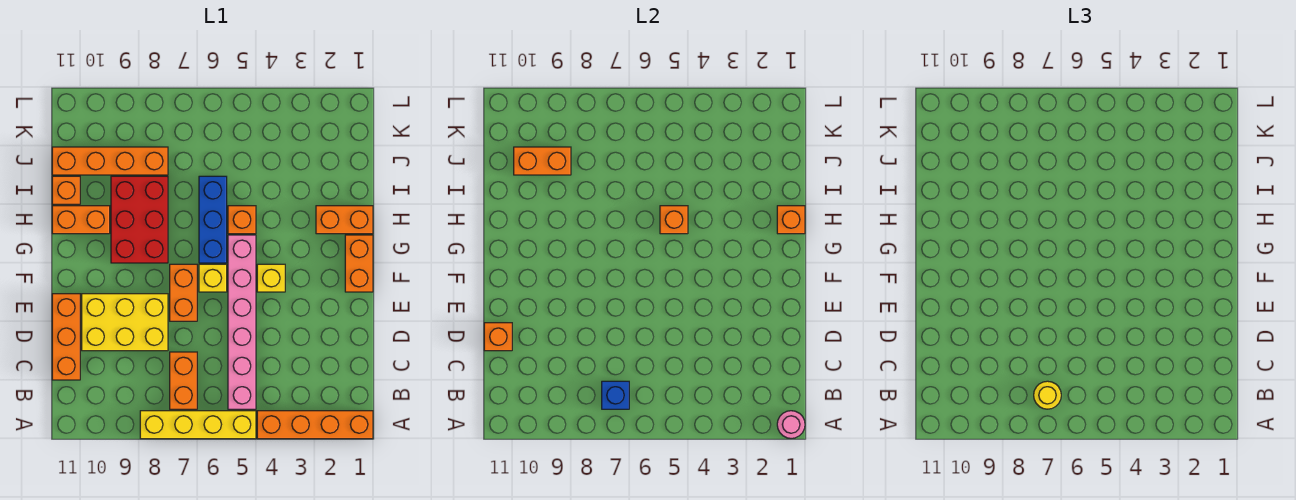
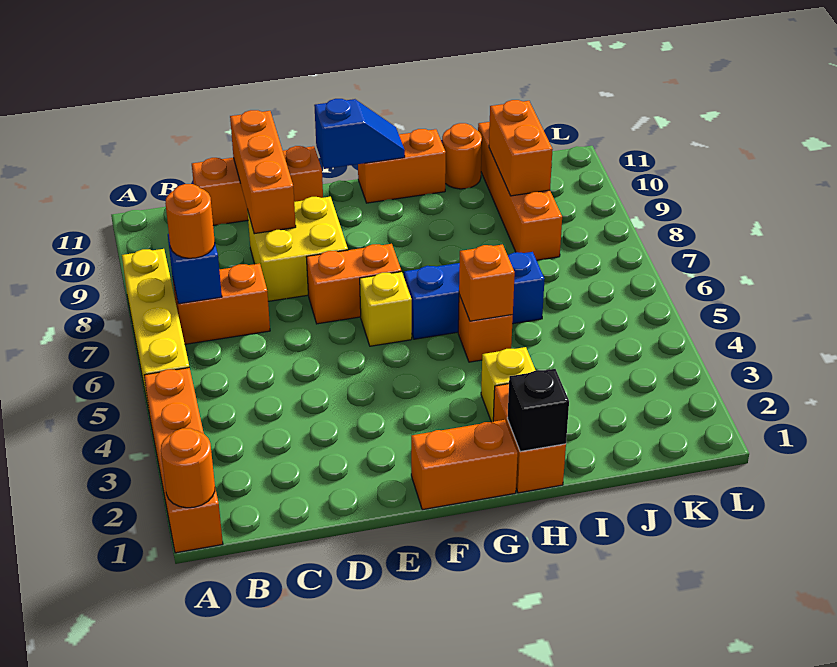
pink round brick A1 level 2 -> orange round brick A1 level 2
pink brick B5:G5 level 1 -> none
yellow round brick B7 level 3 -> orange round brick B7 level 3
yellow brick D8:E10 level 1 -> yellow brick D8:E9 level 1
orange brick D11 level 2 -> orange brick D9:D11 level 2
yellow brick F4 level 1 -> yellow brick H3 level 1
none -> blue slope F11:G11 level 2 top F
red brick G8:I9 level 1 -> none
orange brick H1 level 2 -> black brick H1 level 2
orange brick H10:H11 level 1 -> orange brick G11:H11 level 1
orange brick I11 level 1 -> orange round brick I11 level 1

